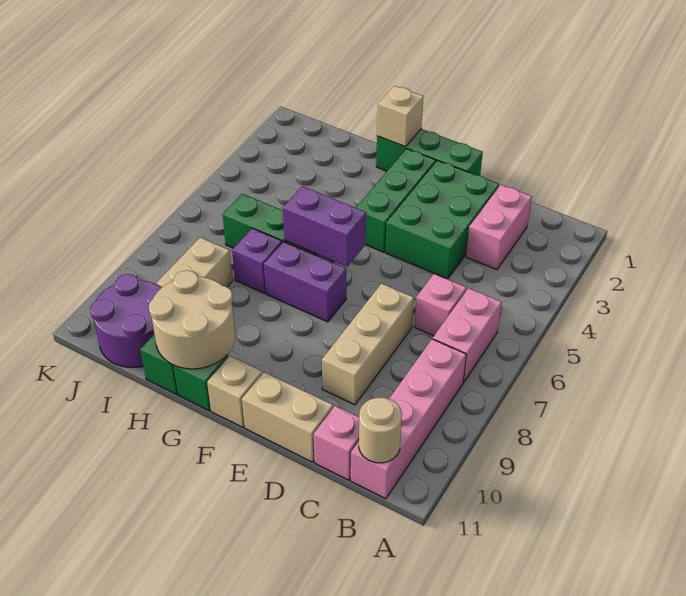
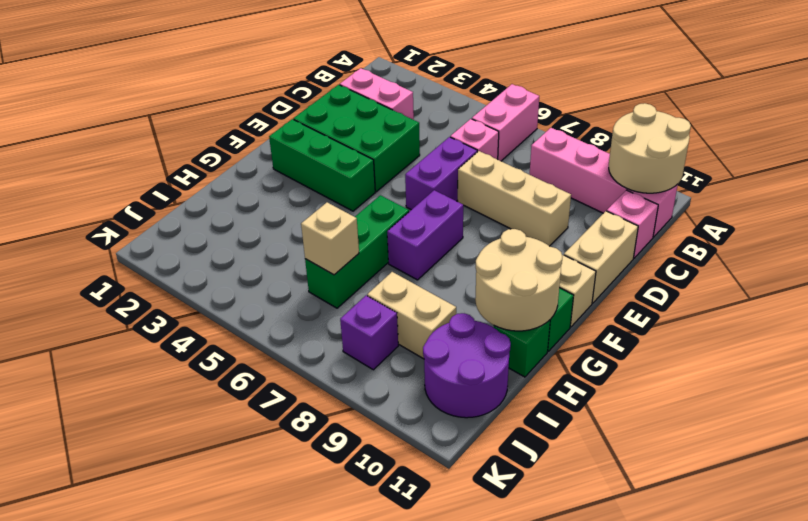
pink brick B6:B7 level 1 -> pink brick A6:B6 level 1
tan round brick B11 level 2 -> tan round brick A10:B11 level 2
green brick E1:G1 level 1 -> none
purple brick F6:G6 level 2 -> purple brick D6:E6 level 1
tan brick G1 level 2 -> tan brick I6 level 2
purple brick H7 level 1 -> purple brick J8 level 1

